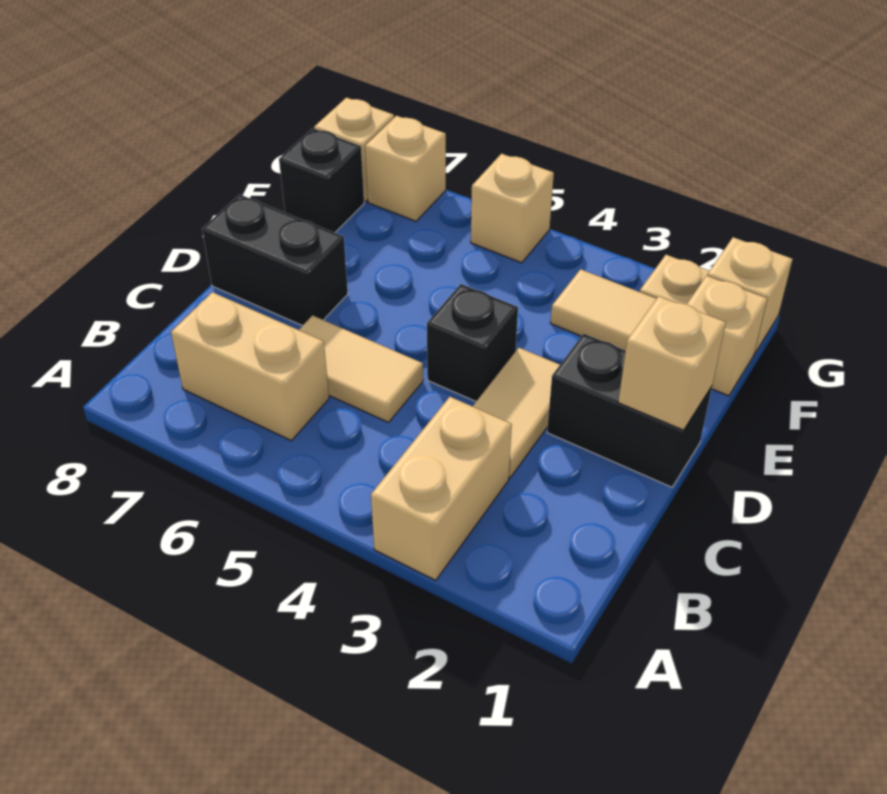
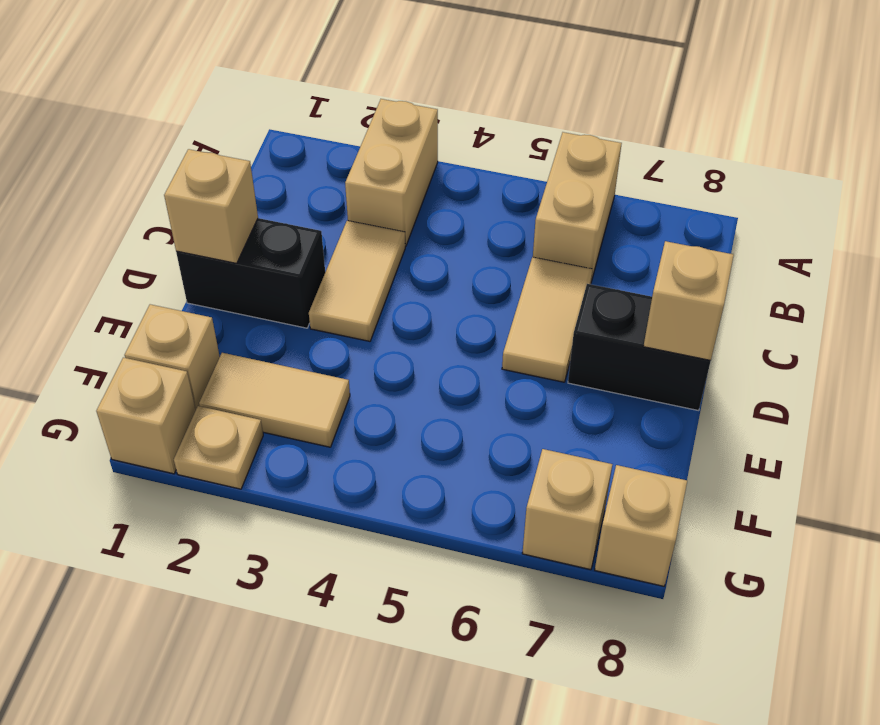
tan brick B6:B7 level 1 -> tan brick A6:B6 level 1
tan tile C5:C6 level 1 -> tan tile C6:D6 level 1
black brick D4 level 1 -> none
black brick F8 level 1 -> none
tan brick G5 level 1 -> tan brick D8 level 2

